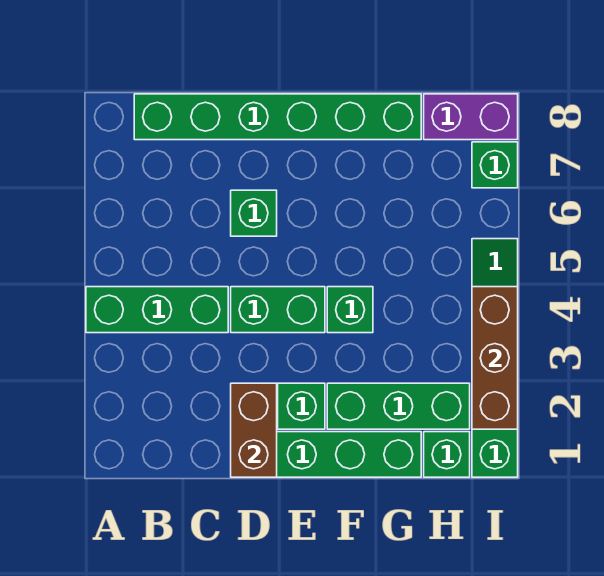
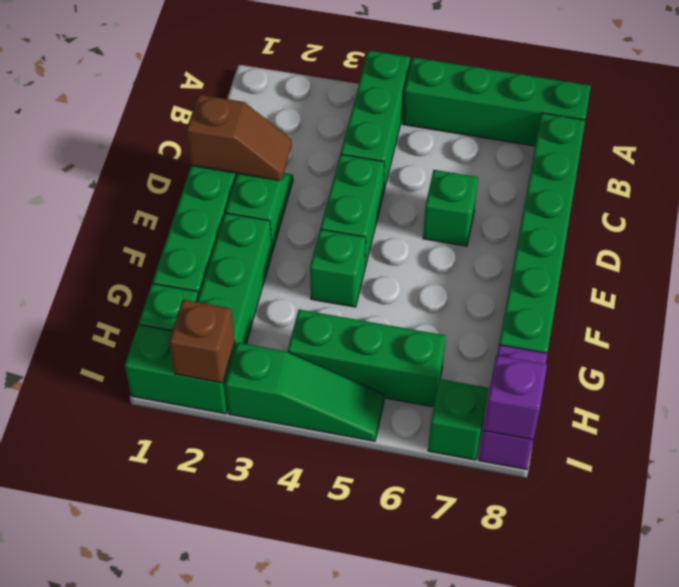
none -> green brick A5:A8 level 1
brown brick D1:D2 level 2 -> brown slope D1:D2 level 2 top 1
none -> green brick H4:H6 level 1
brown brick I2:I4 level 2 -> brown brick I2 level 2
none -> purple brick I8 level 2

